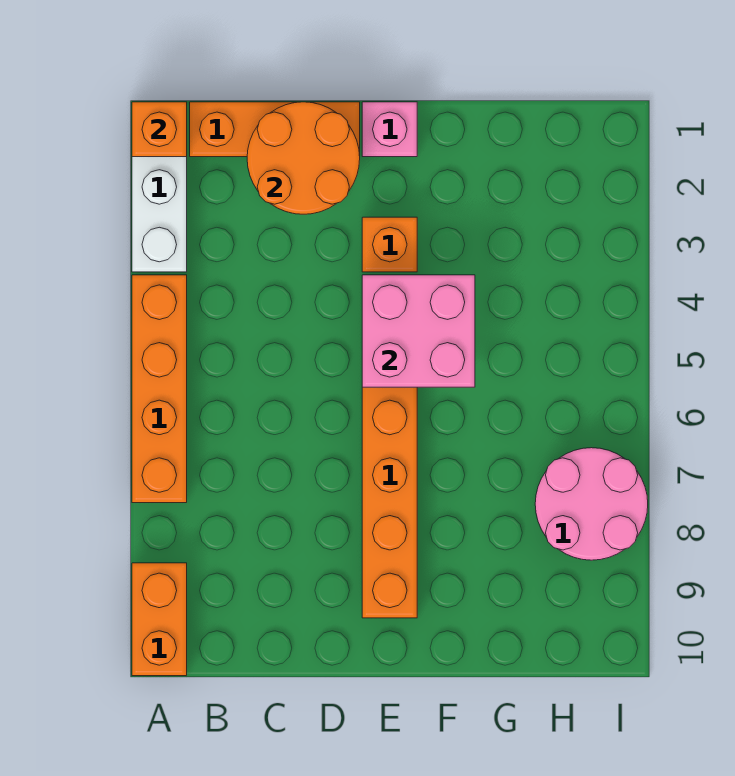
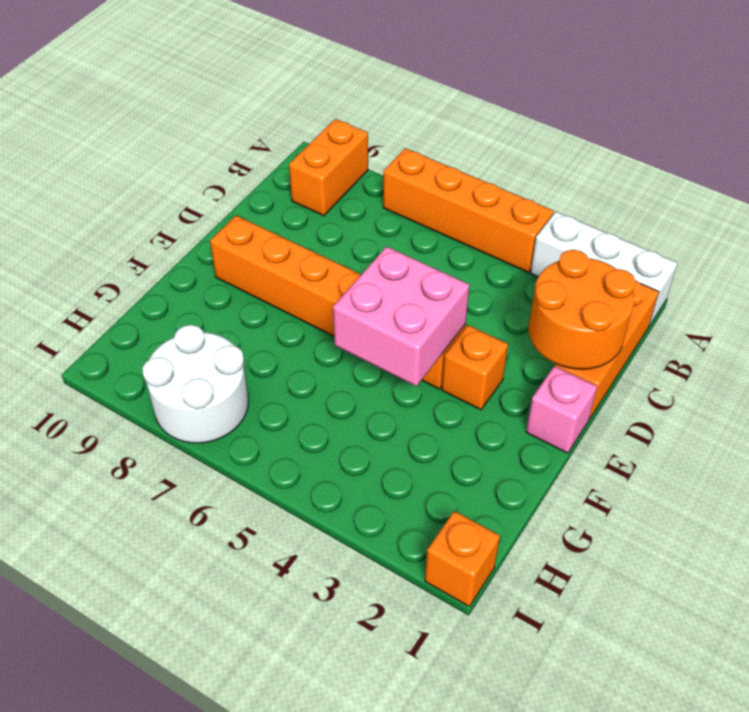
orange brick A1 level 2 -> orange brick I1 level 1
orange brick A9:A10 level 1 -> orange brick A9:B9 level 1
pink round brick H7:I8 level 1 -> white round brick H7:I8 level 1

